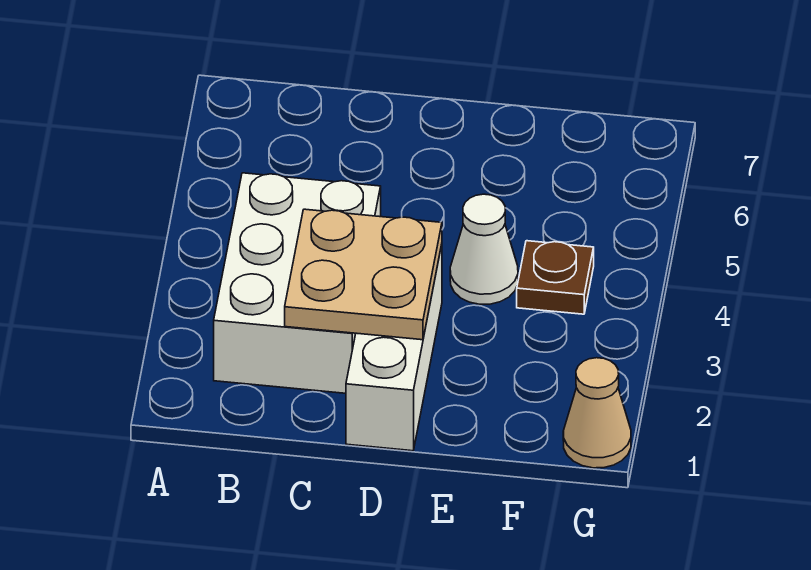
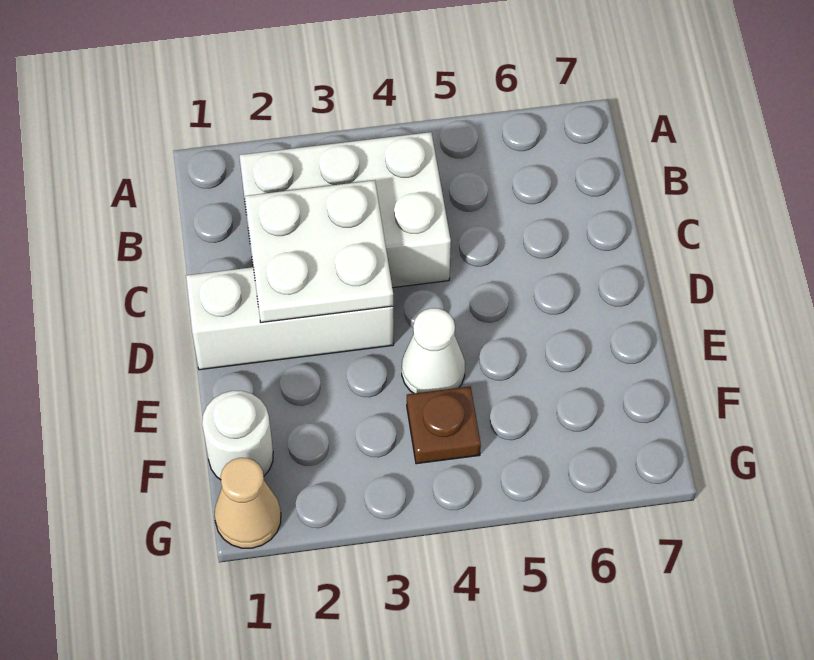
tan plate C2:D3 level 2 -> white plate C2:D3 level 2
none -> white round brick F1 level 1

